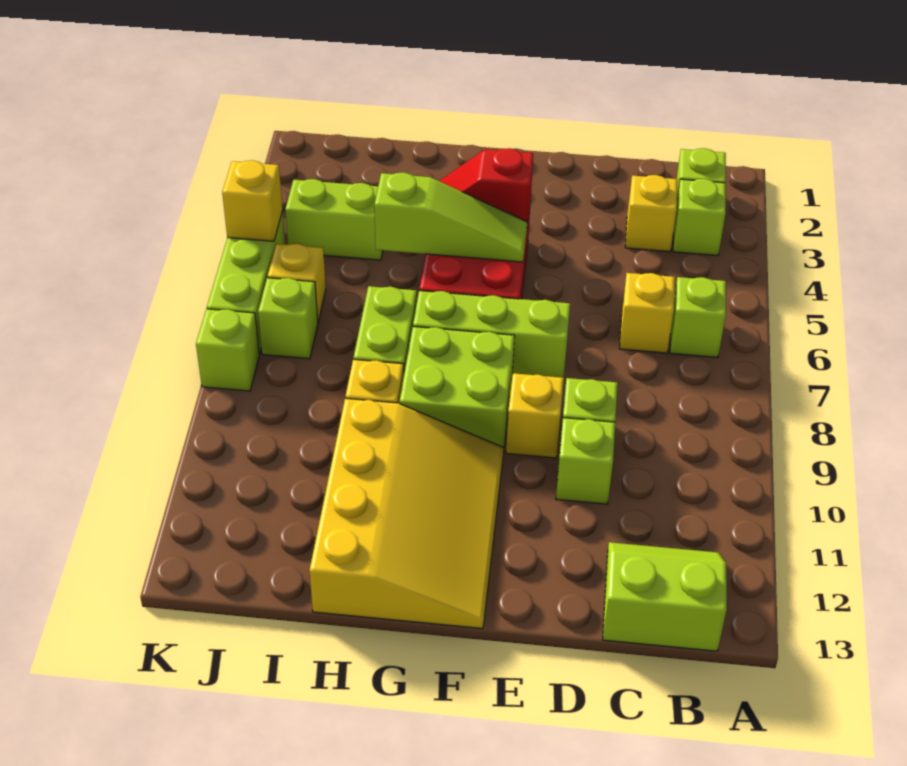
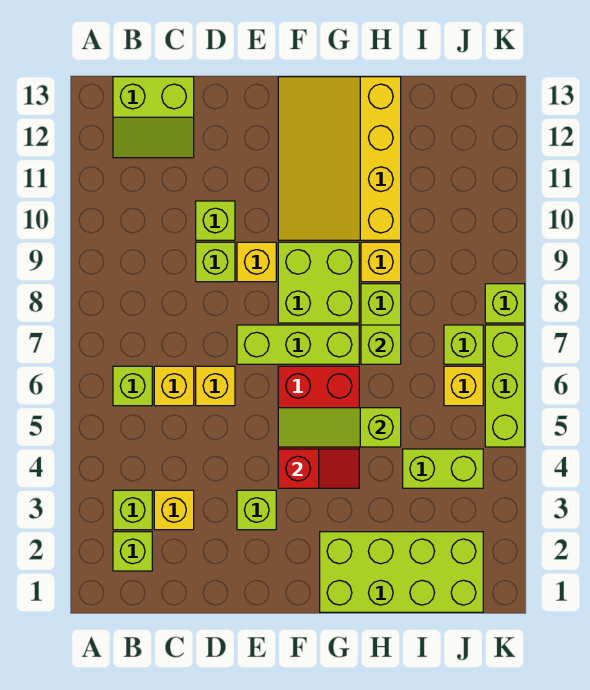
none -> lime brick E3 level 1
none -> lime brick G1:J2 level 1
none -> lime brick H7 level 2
yellow brick K5 level 2 -> yellow brick D6 level 1

